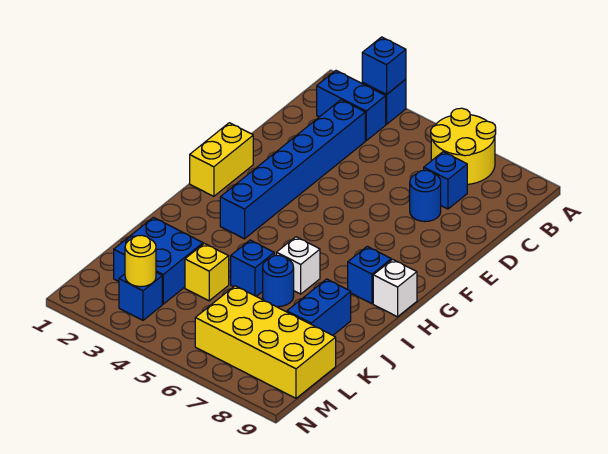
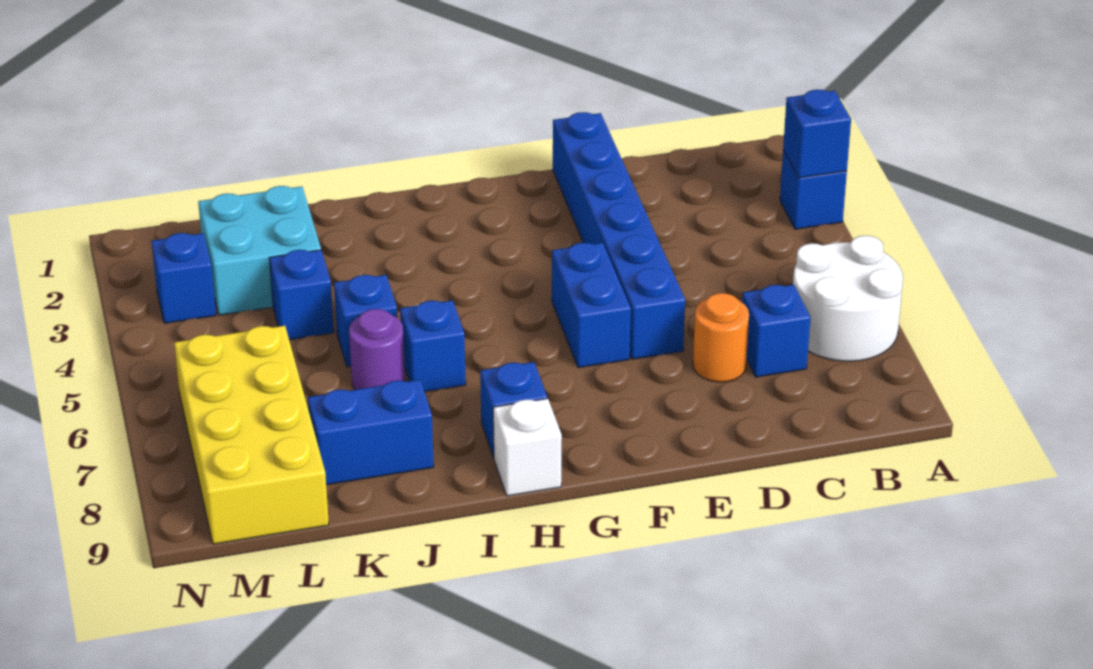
yellow round brick A6:B7 level 1 -> white round brick A6:B7 level 1
blue brick B2:B3 level 1 -> blue brick F5:F6 level 1
blue brick C3:H3 level 1 -> blue brick E1:E6 level 1
blue round brick D7 level 1 -> orange round brick D7 level 1
yellow brick F1:G1 level 1 -> none
white brick I6 level 1 -> blue brick I6 level 1
blue round brick J6 level 1 -> purple round brick J6 level 1
blue brick K2:L3 level 1 -> cyan brick K2:L3 level 1
yellow brick K4 level 1 -> blue brick K4 level 1
yellow round brick M3 level 2 -> none

